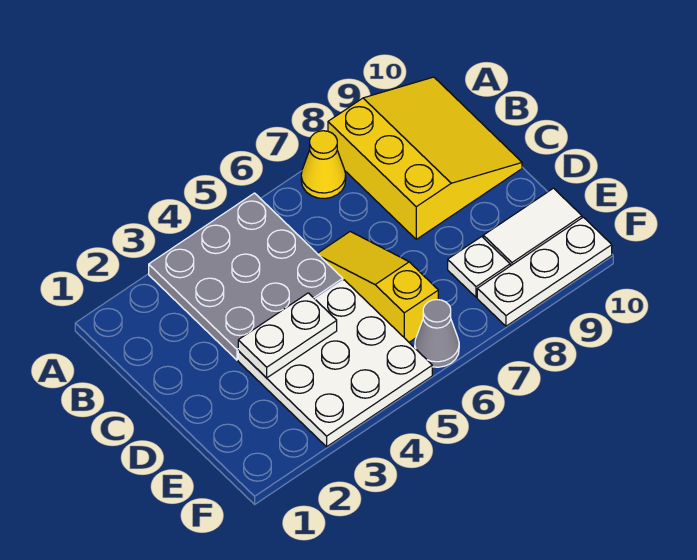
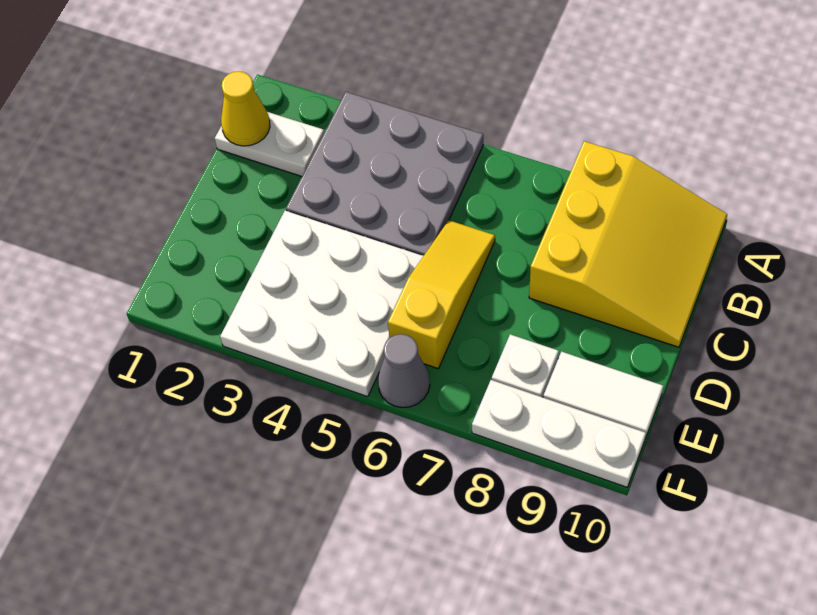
yellow cone A7 level 1 -> yellow cone B1 level 2
white plate D3:D4 level 2 -> white plate B1:B2 level 1

